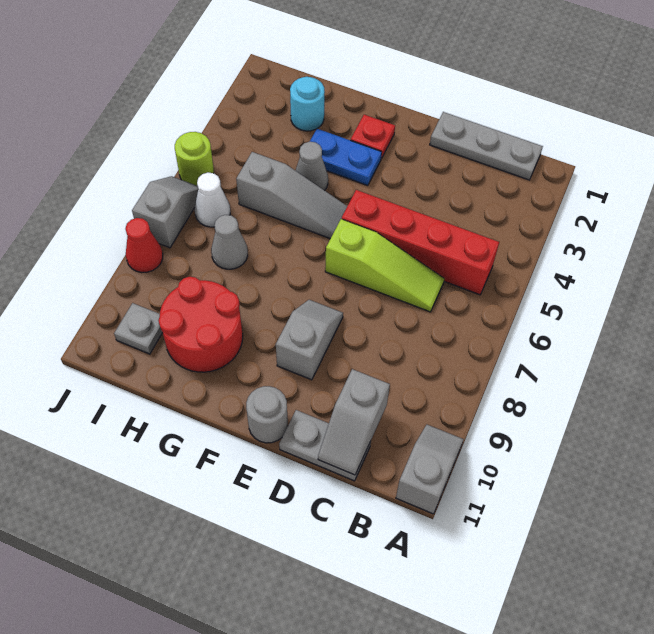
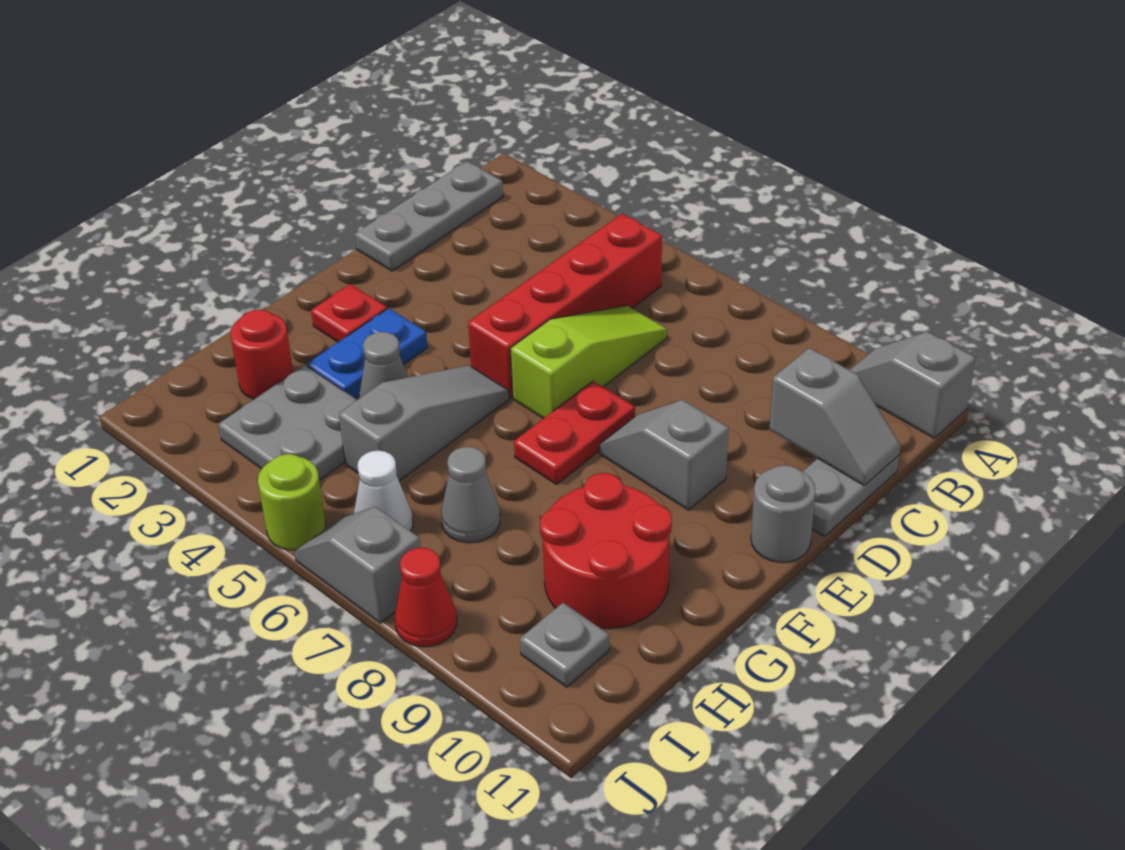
none -> red plate E7:F7 level 1
cyan round brick H2 level 1 -> red round brick H2 level 1
none -> grey plate H3:I4 level 1

